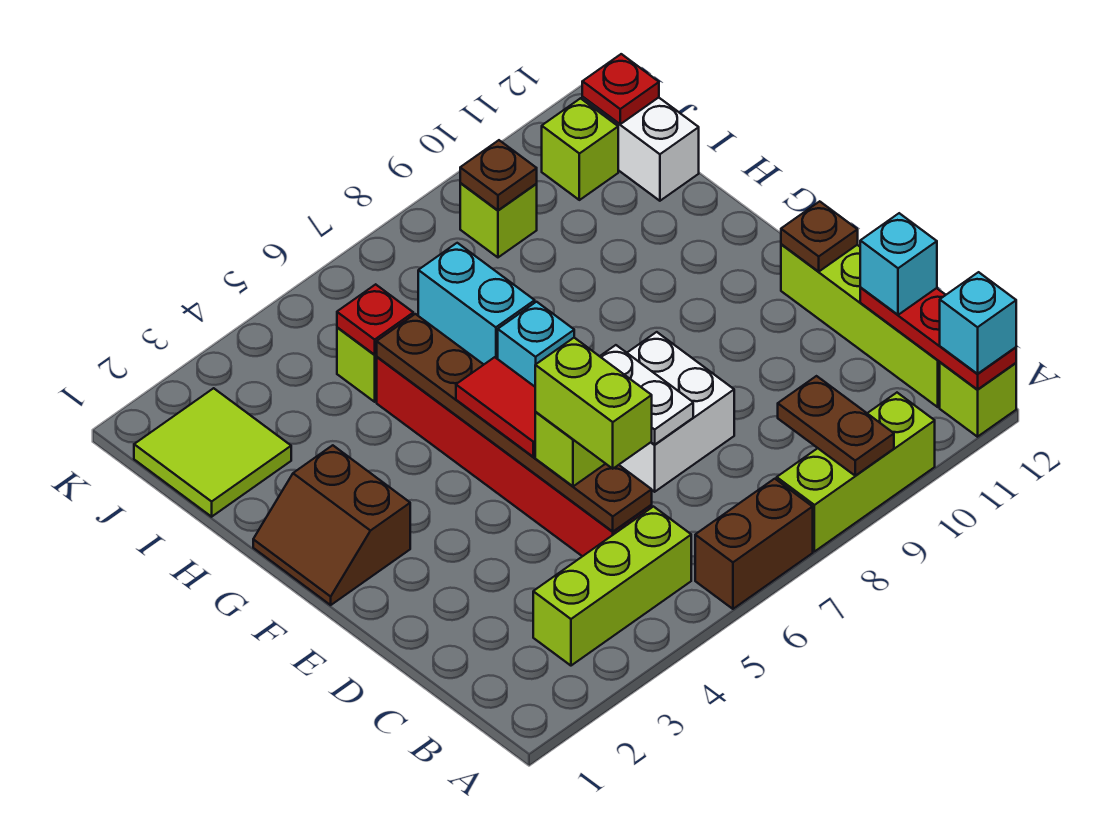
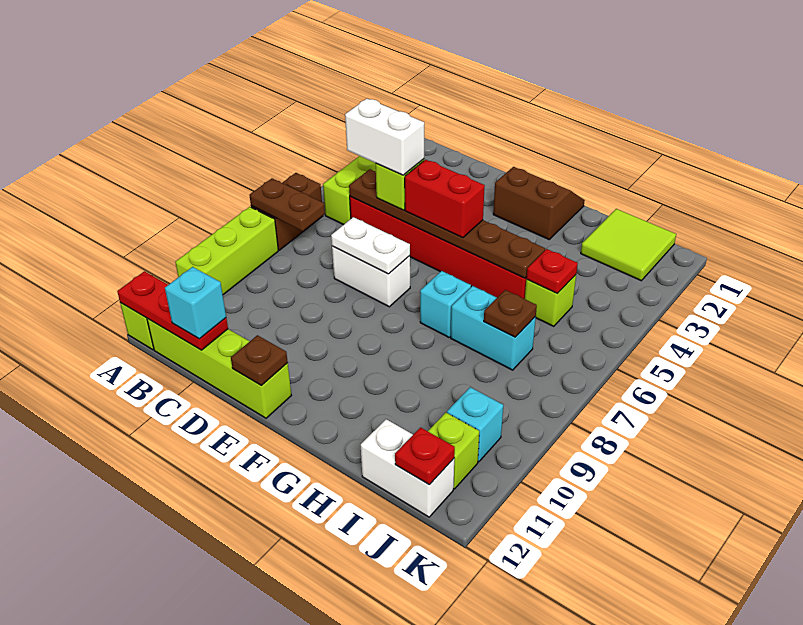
brown plate A9:B9 level 2 -> brown plate A7:B7 level 2
cyan brick A12 level 3 -> cyan brick J10 level 1
lime brick C5:D5 level 4 -> white brick C5:D5 level 4
white brick D7:E8 level 1 -> white brick D7:E7 level 1
red tile E5:F5 level 3 -> red brick E5:F5 level 3
lime brick J9 level 1 -> none
brown plate J9 level 2 -> brown plate I7 level 2

